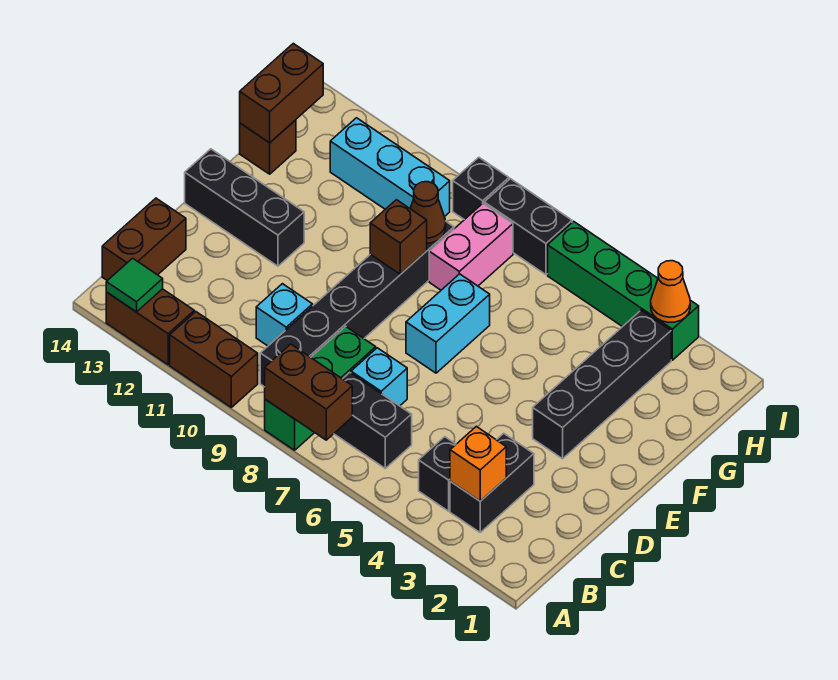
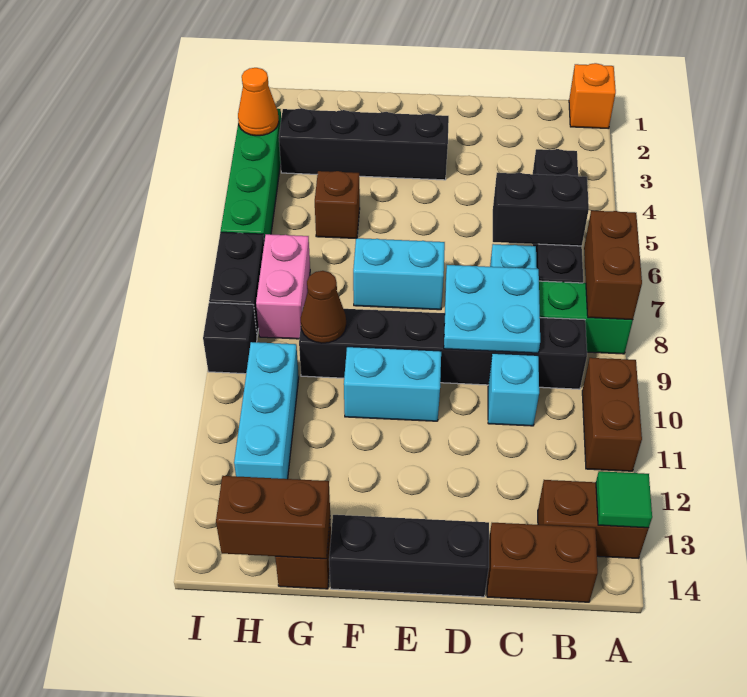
brown brick A12:A13 level 1 -> brown brick A13:B13 level 1
black brick B3:C3 level 1 -> black brick B6:C6 level 2
orange brick B3 level 2 -> orange brick A1 level 1
none -> cyan plate C8:D9 level 2
none -> cyan brick E10:F10 level 1
black brick E12:E14 level 1 -> black brick D14:F14 level 1
brown brick F9 level 2 -> brown brick G5 level 1
pink brick G8:H8 level 1 -> pink brick H7:H8 level 1

